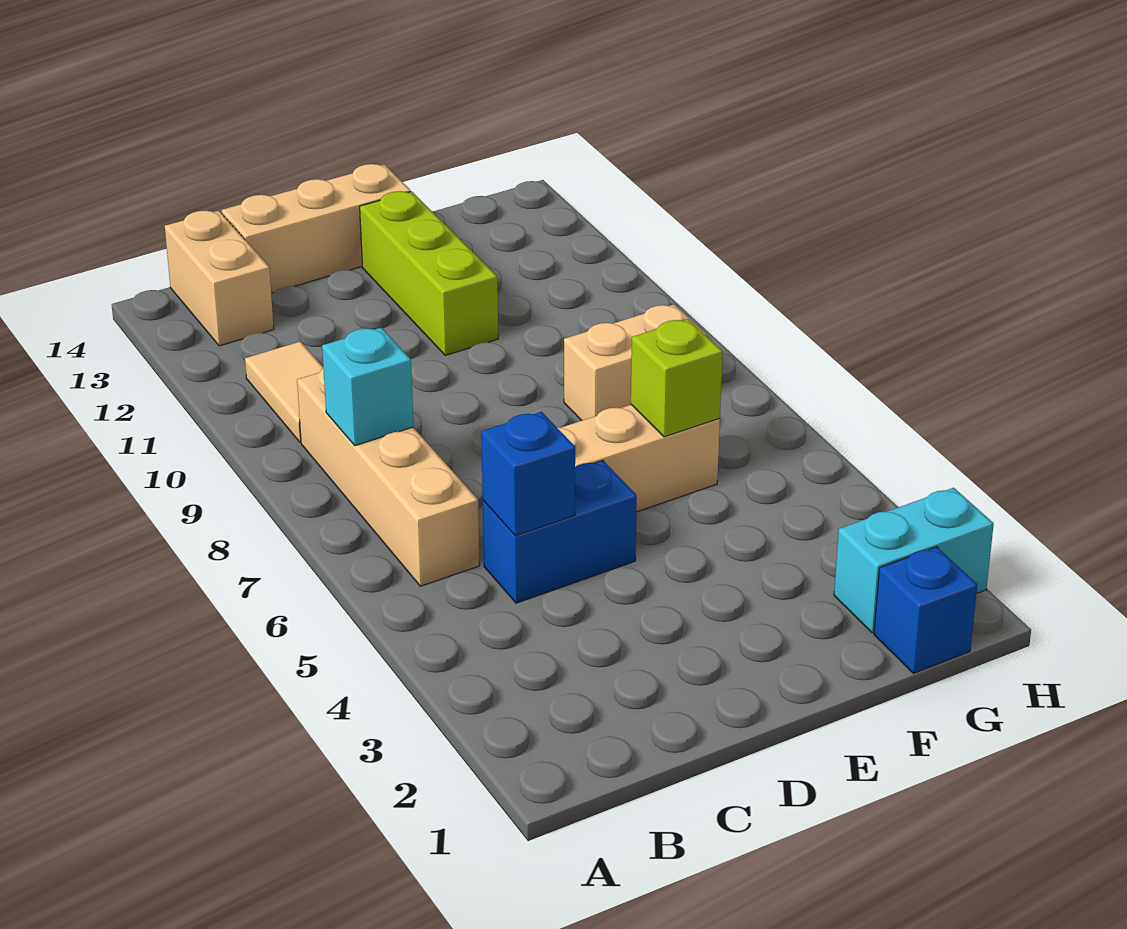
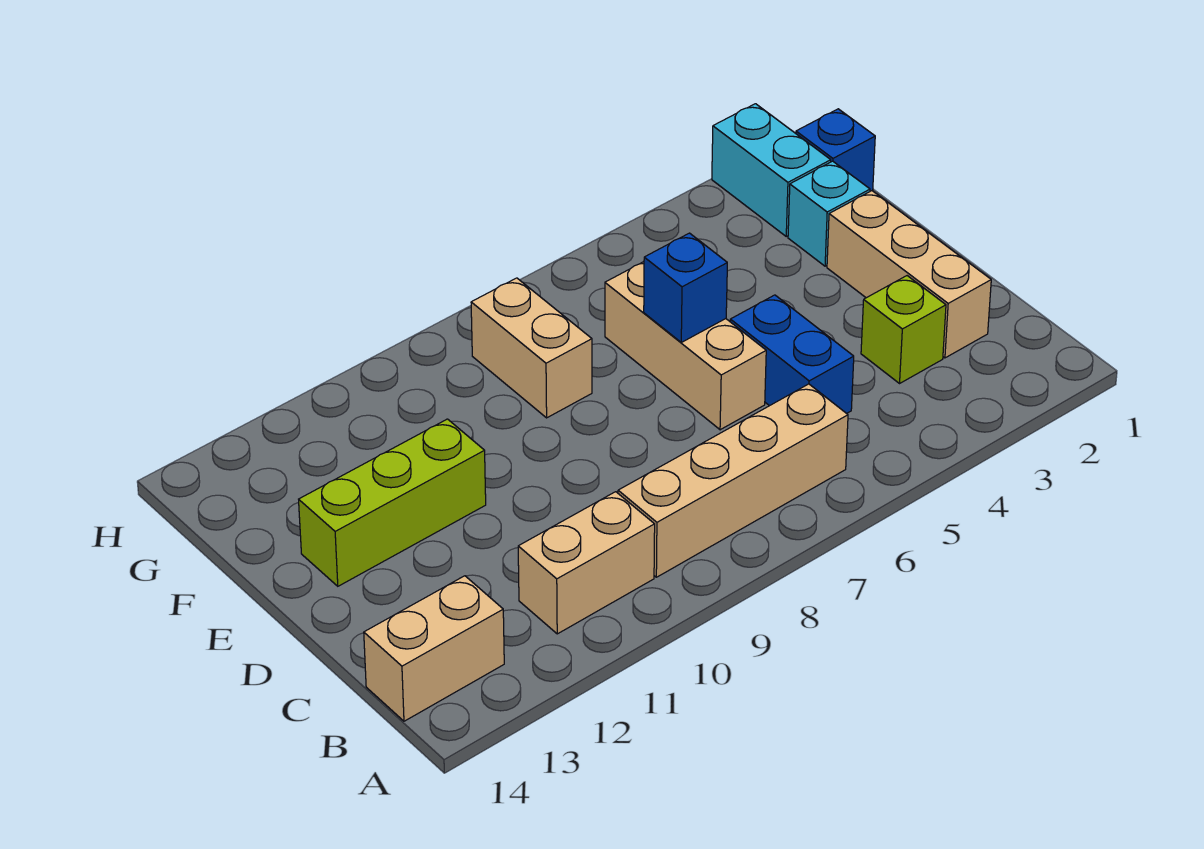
cyan brick B8 level 2 -> cyan brick F2 level 1
tan tile B10:B11 level 1 -> tan brick B10:B11 level 1
blue brick C5 level 2 -> blue brick E6 level 2
tan brick C14:E14 level 1 -> tan brick C2:E2 level 1
lime brick F6 level 2 -> lime brick C3 level 1

